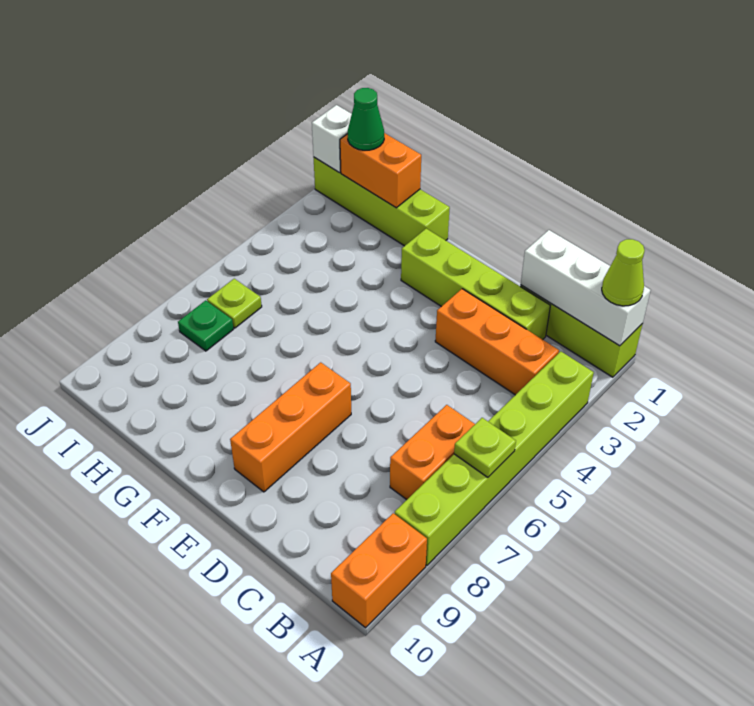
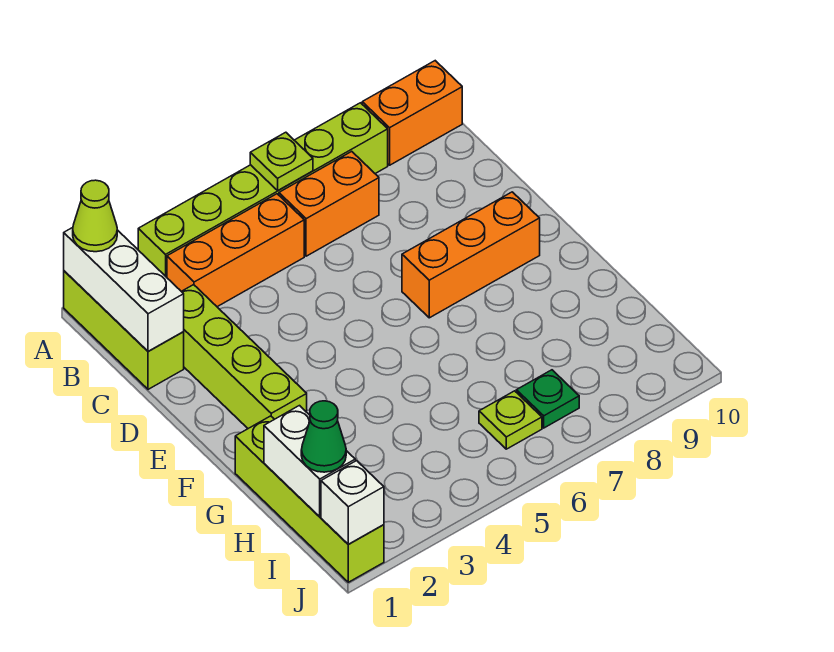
orange brick B3:D3 level 1 -> orange brick B3:B5 level 1
orange brick H1:I1 level 2 -> white brick H1:I1 level 2

